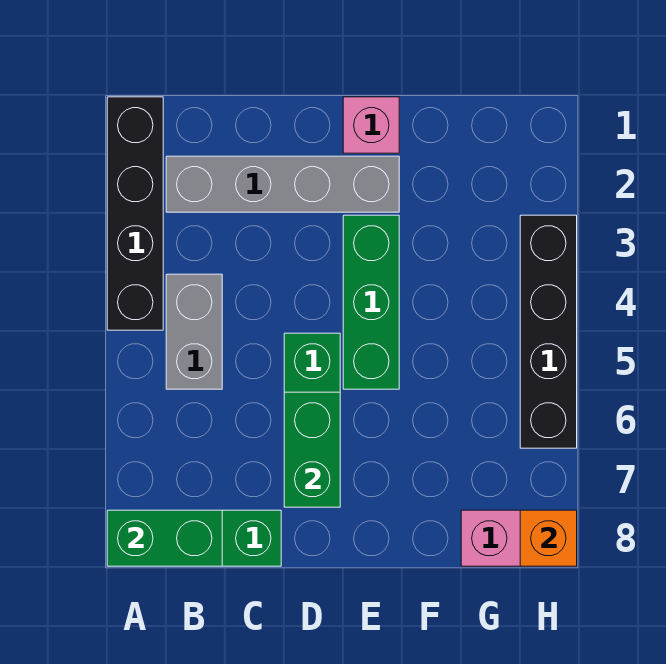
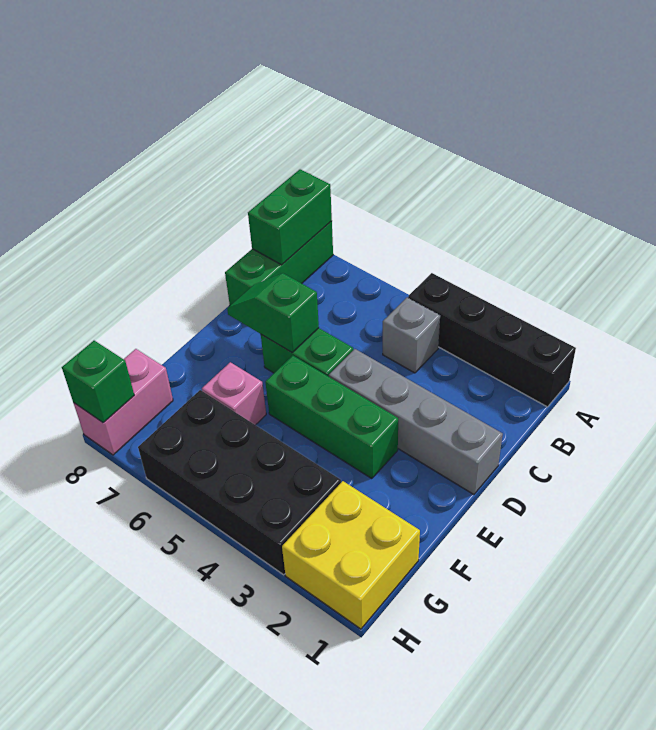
grey brick B2:E2 level 1 -> grey brick D1:D4 level 1
grey brick B4:B5 level 1 -> grey brick B4 level 1
green brick D6:D7 level 2 -> green slope D6:D7 level 2 top 6
pink brick E1 level 1 -> pink brick F6 level 1
none -> yellow brick G1:H2 level 1
black brick H3:H6 level 1 -> black brick G3:H6 level 1
orange brick H8 level 2 -> green brick H8 level 2

